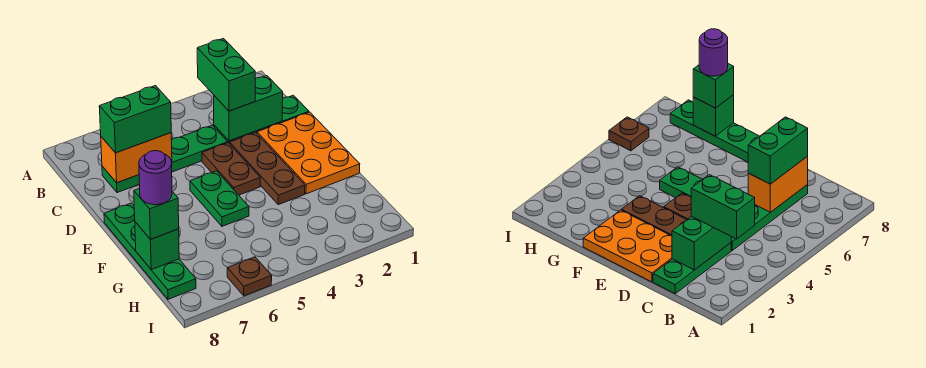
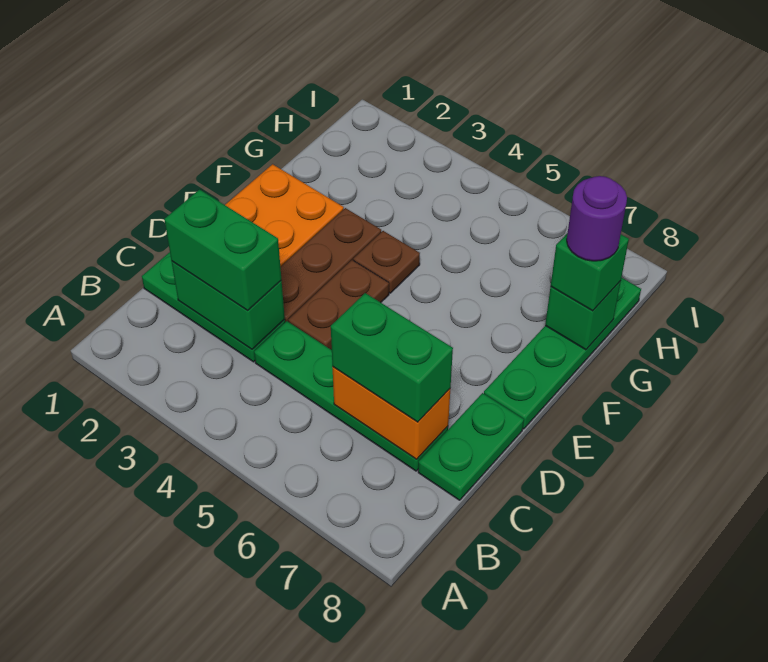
green brick B3:C3 level 3 -> green brick C2:C3 level 3
green plate E5:F5 level 1 -> green plate C8:D8 level 1
brown plate I6 level 1 -> brown plate F4 level 1

